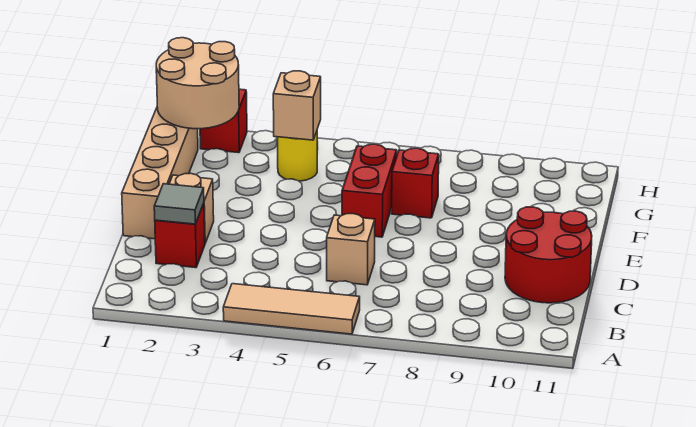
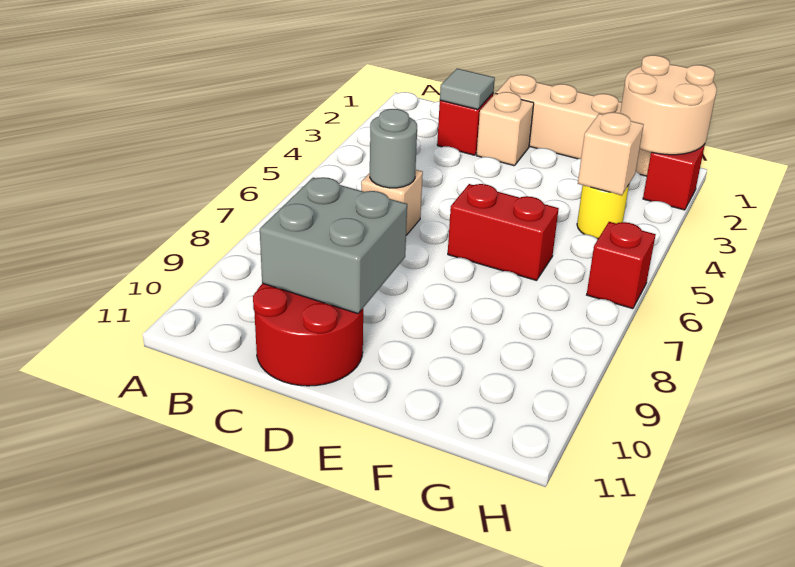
tan tile A4:A6 level 1 -> none
none -> grey round brick C6 level 2
none -> grey brick C9:D10 level 2
red brick F7 level 1 -> red brick H6 level 1

